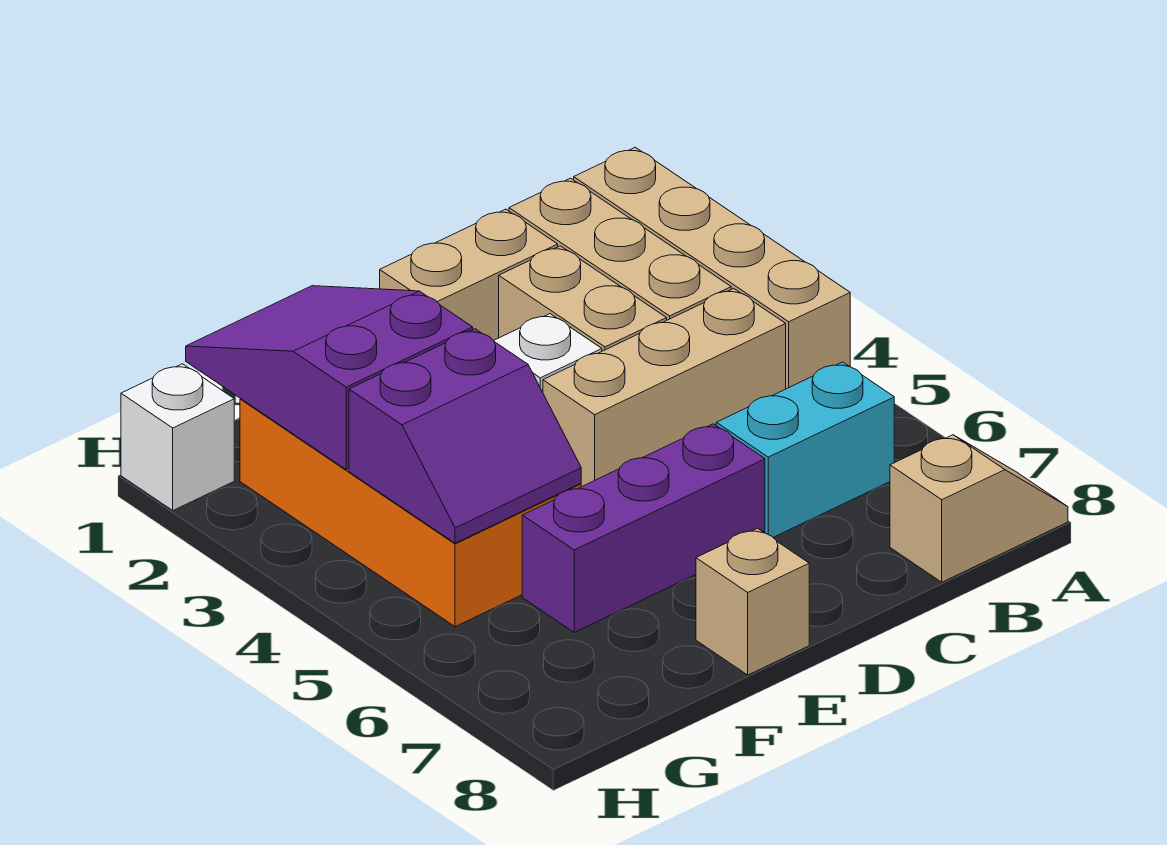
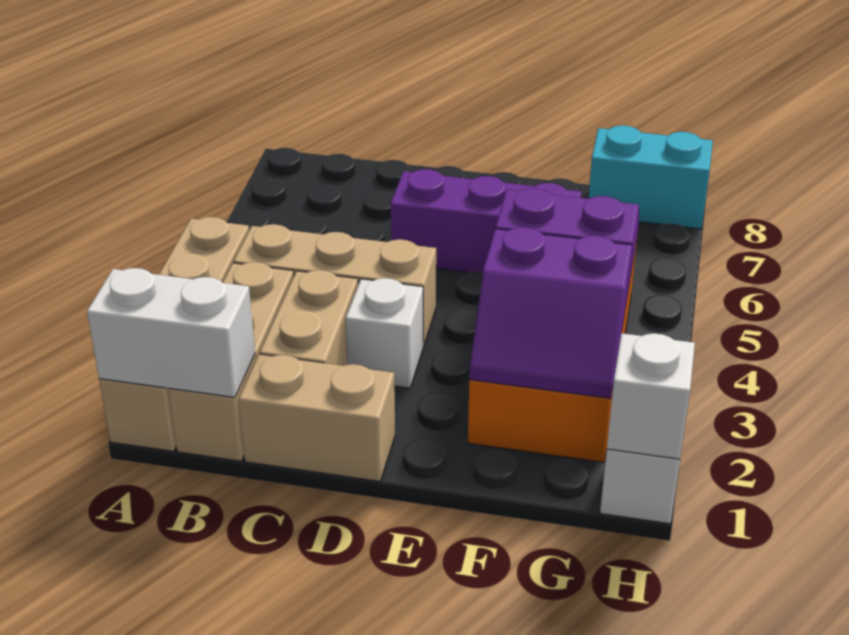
none -> white brick A1:B1 level 2
tan slope A8:B8 level 1 top B -> none
cyan brick B6:C6 level 1 -> cyan brick G8:H8 level 1
tan brick E8 level 1 -> none
purple slope F1:G3 level 2 top 3 -> purple slope F2:G3 level 2 top 3
none -> white brick H1 level 2

